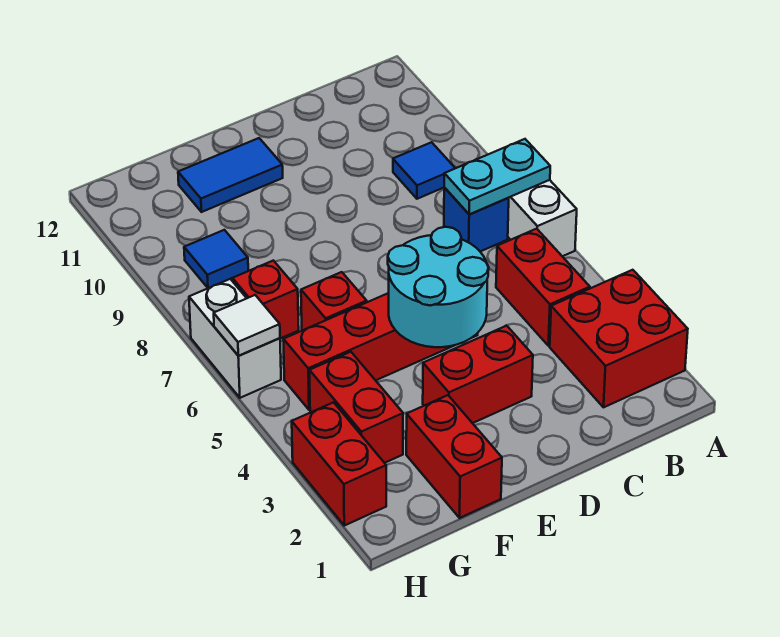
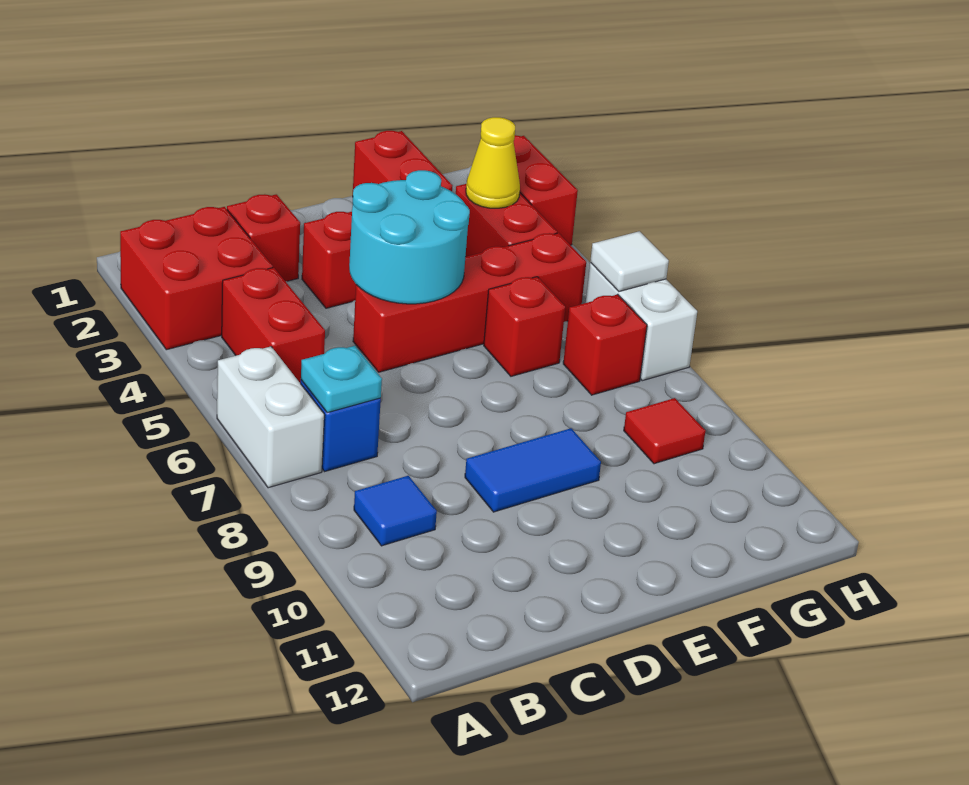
cyan plate A7:B7 level 2 -> cyan plate B7 level 2
none -> red brick C2 level 1
blue tile E11:F11 level 1 -> blue tile D9:E9 level 1
none -> yellow cone G3 level 2
blue tile G9 level 1 -> red tile G9 level 1

